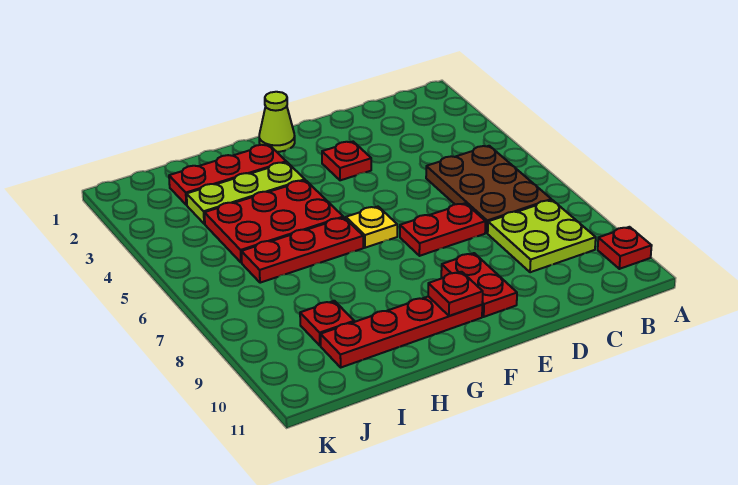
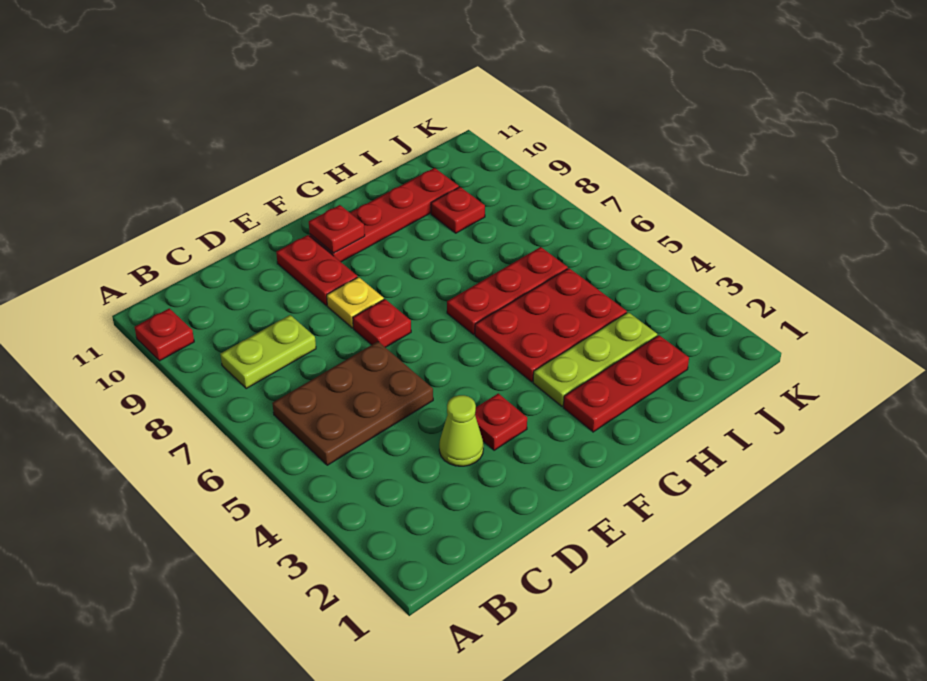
brown plate B5:C7 level 1 -> brown plate B5:D6 level 1
lime plate B8:C9 level 1 -> lime plate B8:C8 level 1
red plate D7:E7 level 1 -> red plate E7 level 1
lime cone F1 level 1 -> lime cone D3 level 1
yellow plate F6 level 1 -> yellow plate E8 level 1

